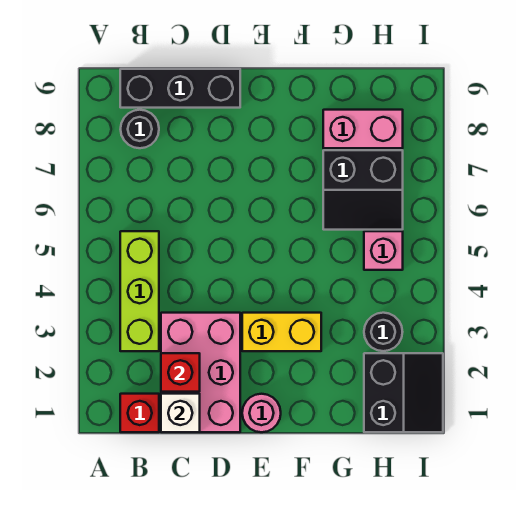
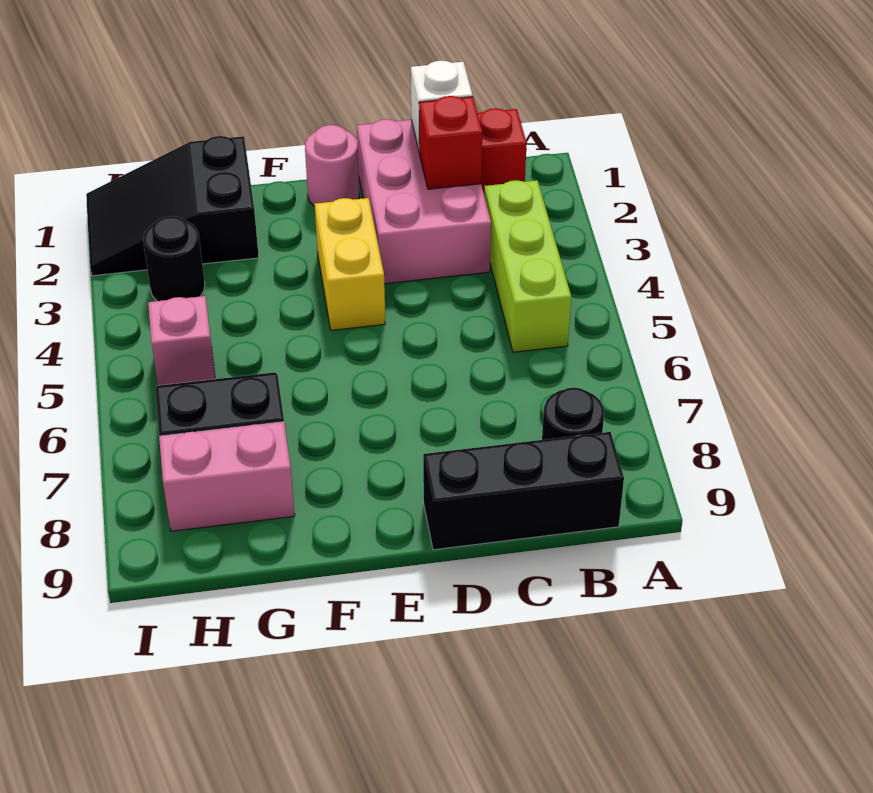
yellow brick E3:F3 level 1 -> yellow brick E3:E4 level 1
black slope H1:I2 level 1 top H -> black slope G1:I2 level 1 top G

